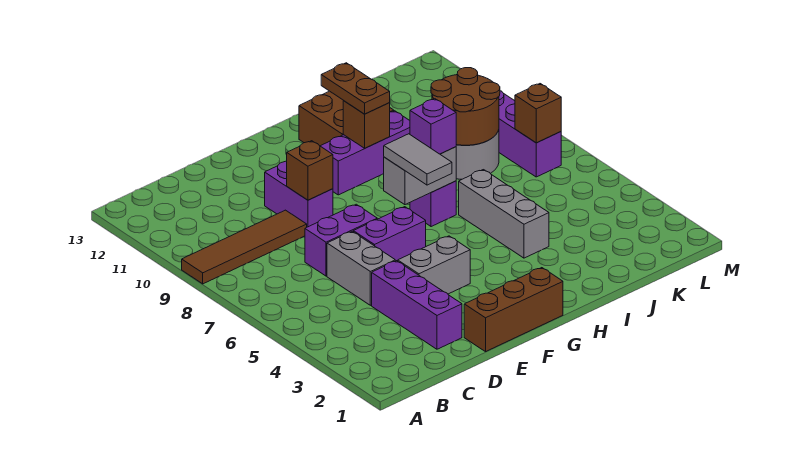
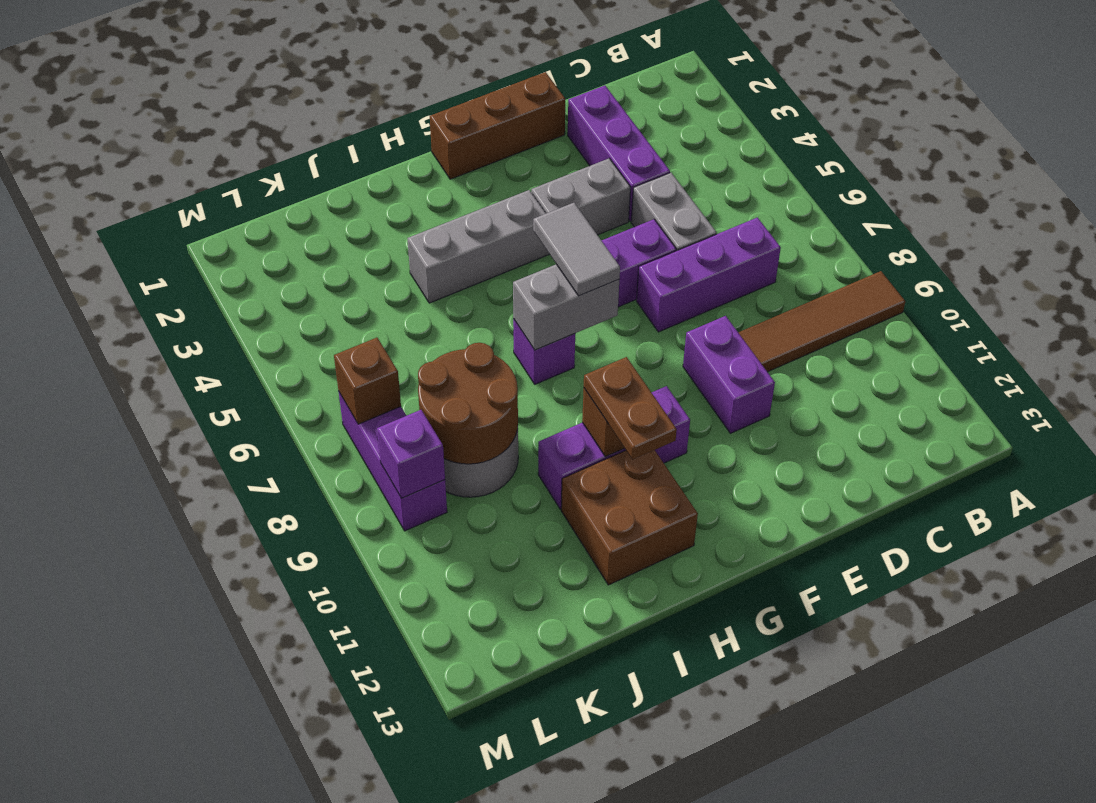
purple brick D7:E7 level 1 -> purple brick C7:E7 level 1
brown brick E9 level 2 -> none
purple brick H7 level 3 -> purple brick L9 level 2
grey brick I4:I6 level 1 -> grey brick G4:I4 level 1

